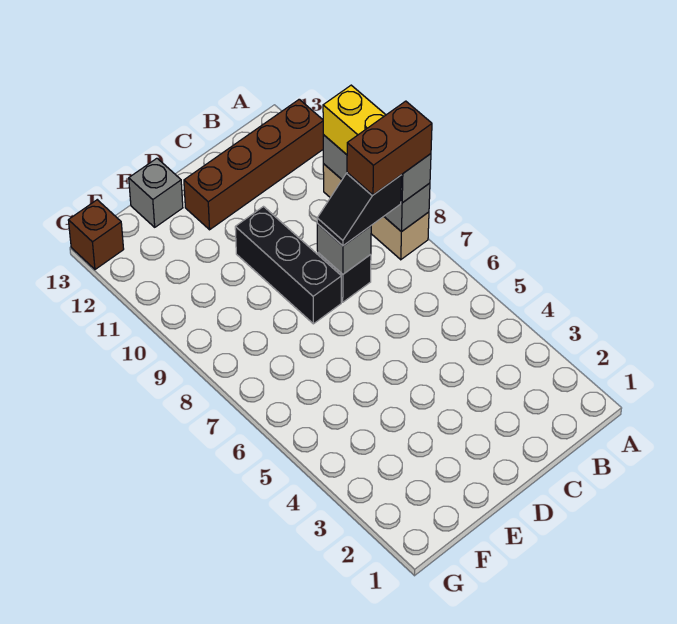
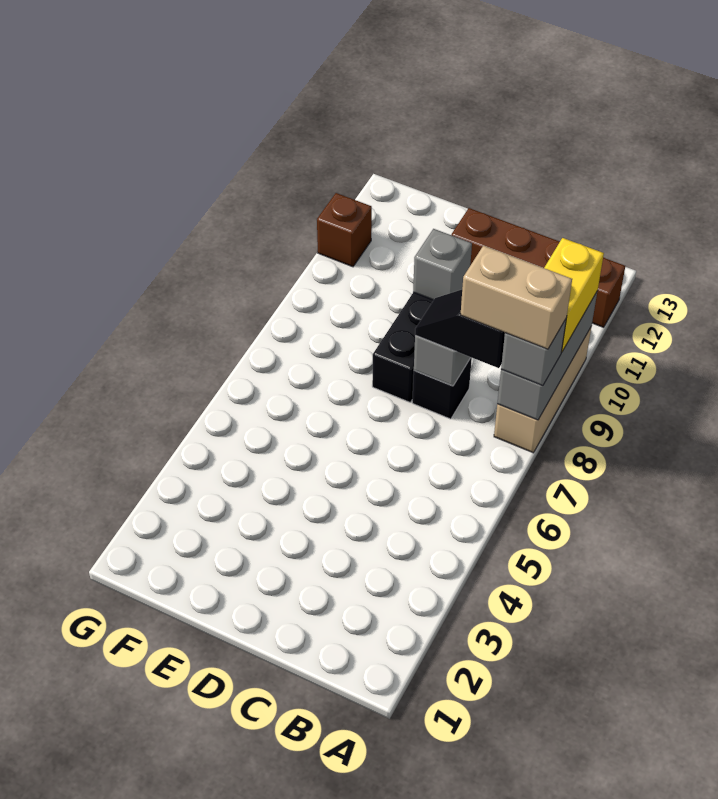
brown brick A8:B8 level 4 -> tan brick A8:B8 level 4
grey brick E13 level 1 -> grey brick D10 level 2
brown brick G13 level 1 -> brown brick G11 level 1

